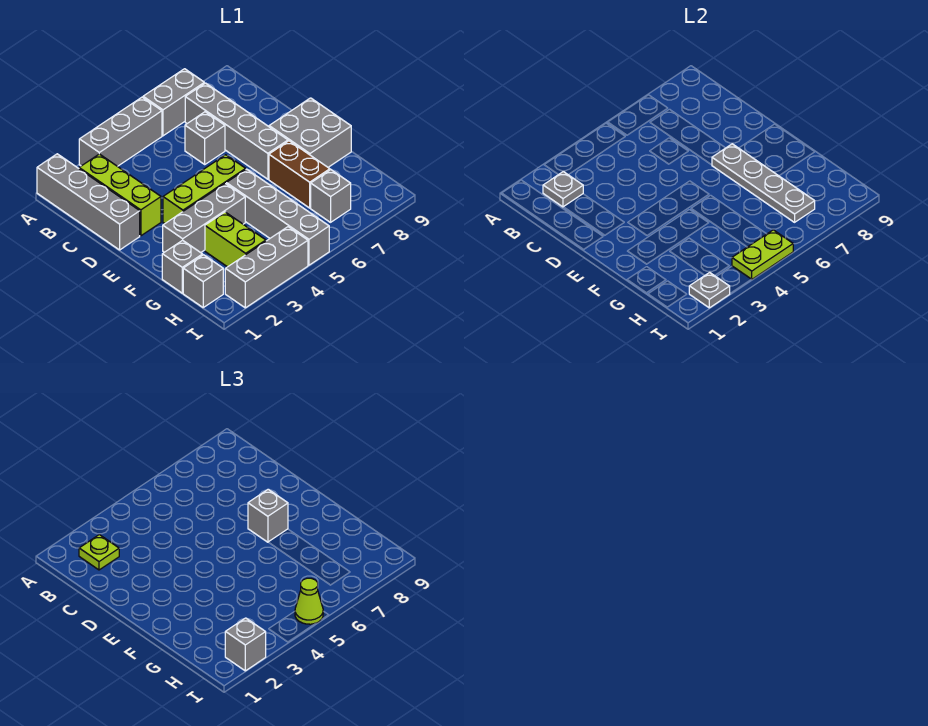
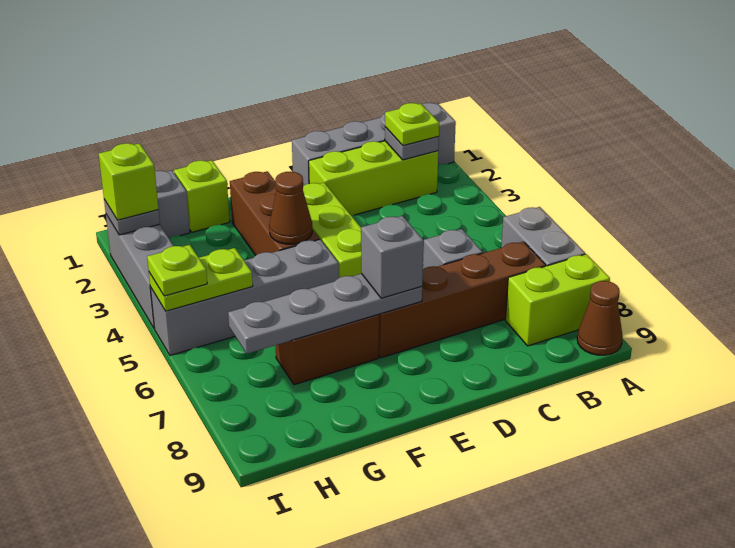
grey brick A3:A5 level 1 -> none
none -> brown cone A9 level 1
grey brick B7:E7 level 1 -> brown brick B7:E7 level 1
grey brick E8:F9 level 1 -> none
grey brick F2:F4 level 1 -> brown brick F2:F4 level 1
none -> brown cone F4 level 2
grey brick G1 level 1 -> lime brick G1 level 1
lime brick G3:H3 level 1 -> lime brick A8:B8 level 1
grey brick H7 level 1 -> none
grey brick I2 level 3 -> lime brick I2 level 3
lime plate I4:I5 level 2 -> lime plate H5:I5 level 2
lime cone I5 level 3 -> lime plate I5 level 3

